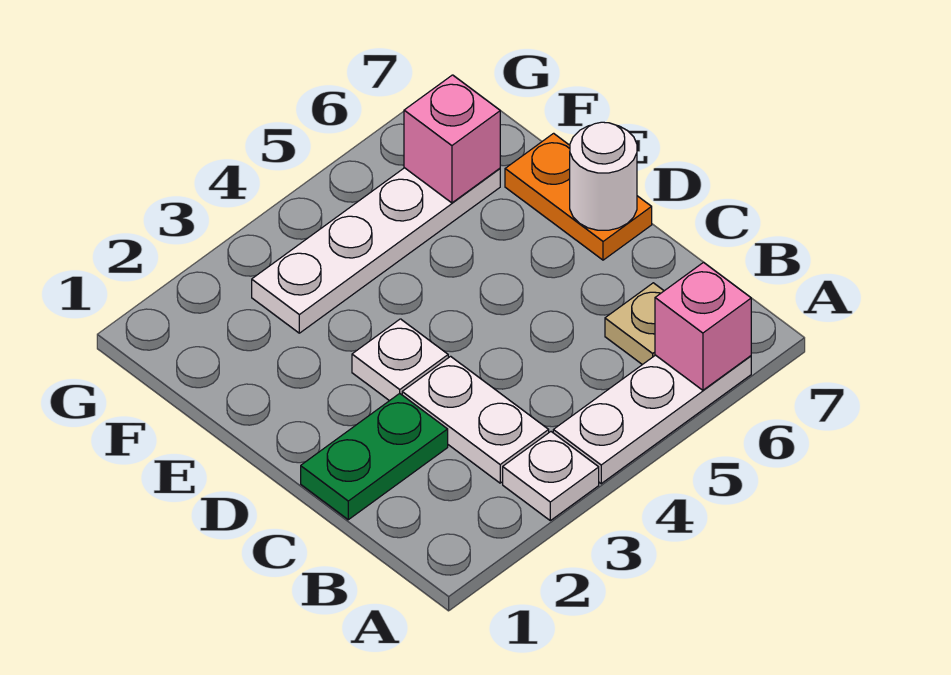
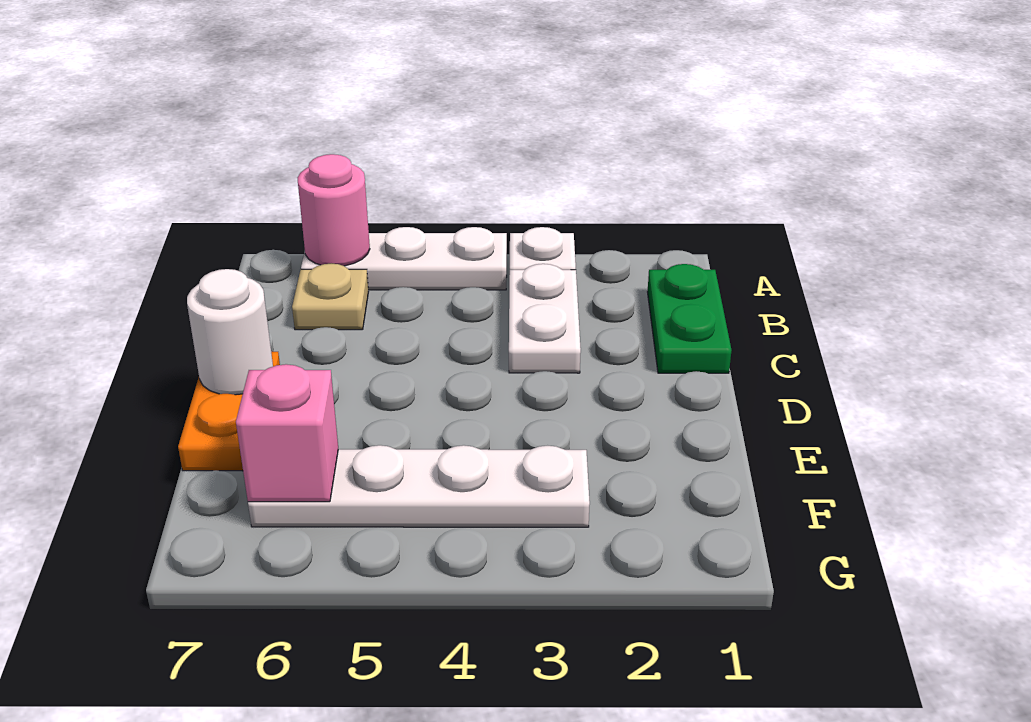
pink brick A6 level 2 -> pink round brick A6 level 2
green plate C1:C2 level 1 -> green plate B1:C1 level 1
white plate D3 level 1 -> none

